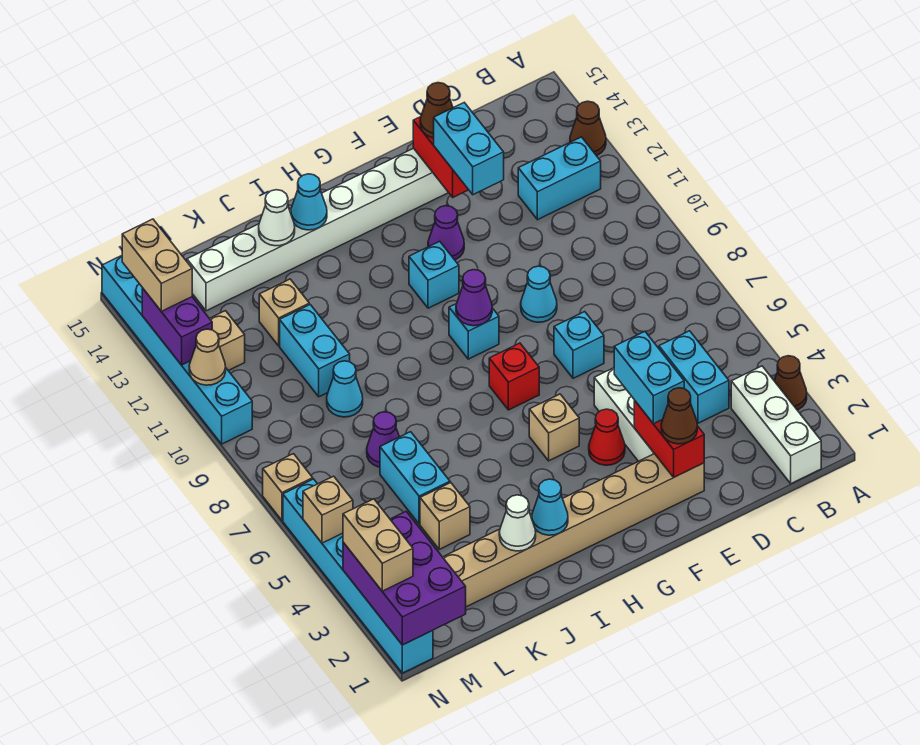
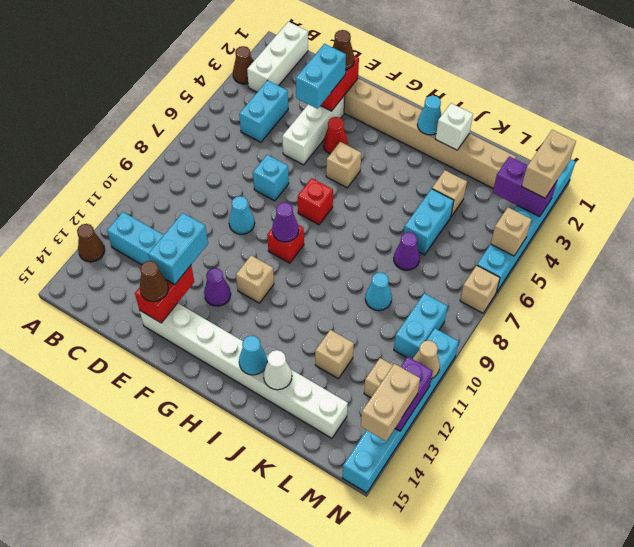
cyan brick G9 level 1 -> red brick G9 level 1
cyan brick G11 level 1 -> tan brick G11 level 1
white cone J2 level 2 -> white brick J2 level 2
cyan brick K10:K11 level 1 -> cyan brick M9:M10 level 1
purple brick M1:N3 level 2 -> purple brick M3:N3 level 2

